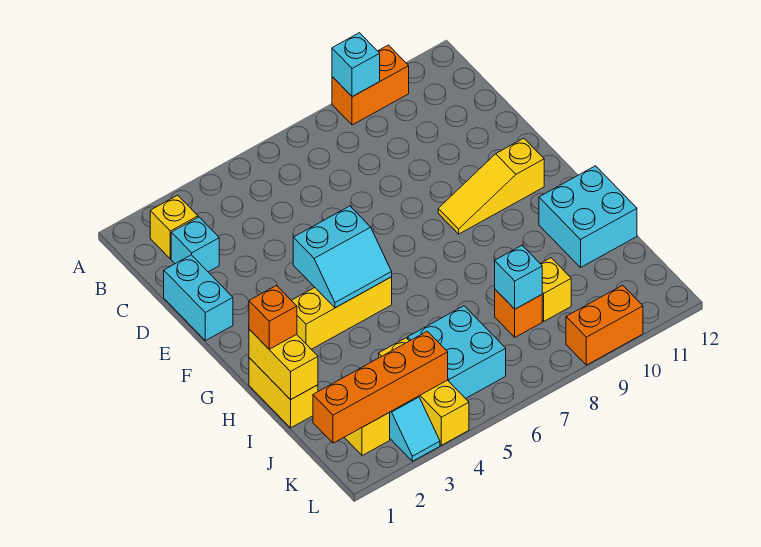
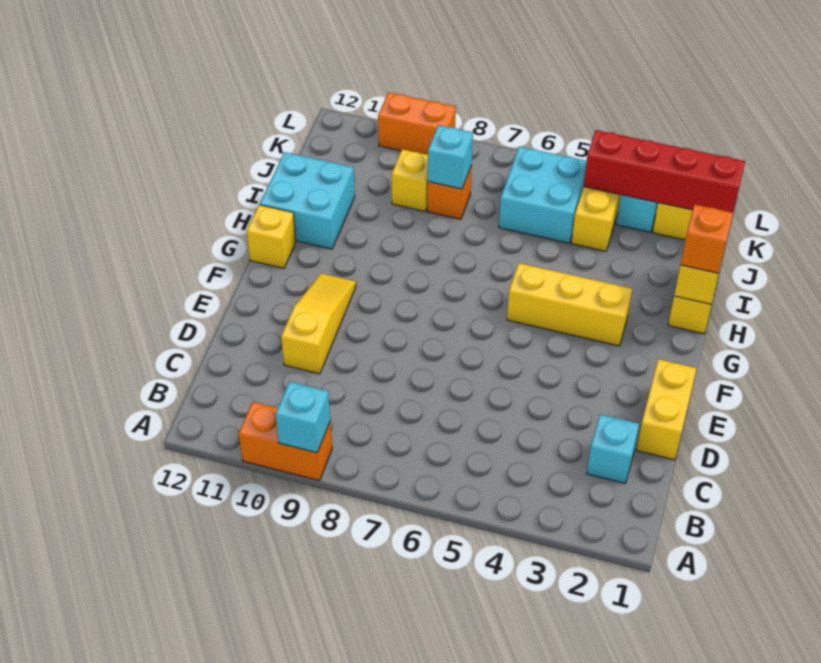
yellow brick B2 level 1 -> yellow brick G12 level 1
cyan brick D1:E1 level 1 -> yellow brick D1:E1 level 1
cyan slope F4:G5 level 2 top F -> none
yellow slope F9:F11 level 1 top 11 -> yellow slope D10:F10 level 1 top D
orange brick K1:K4 level 2 -> red brick K1:K4 level 2

